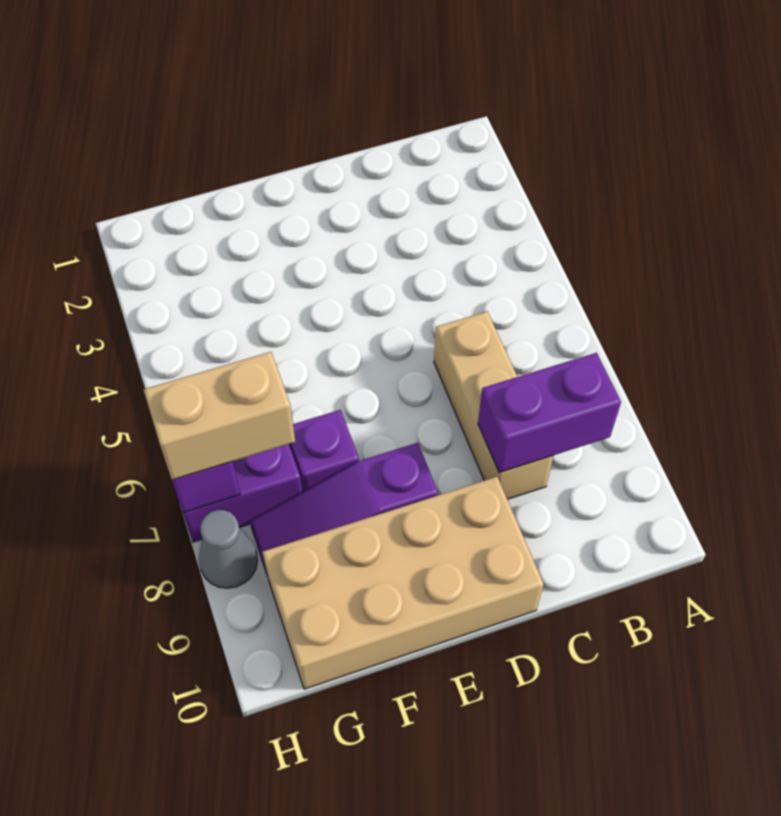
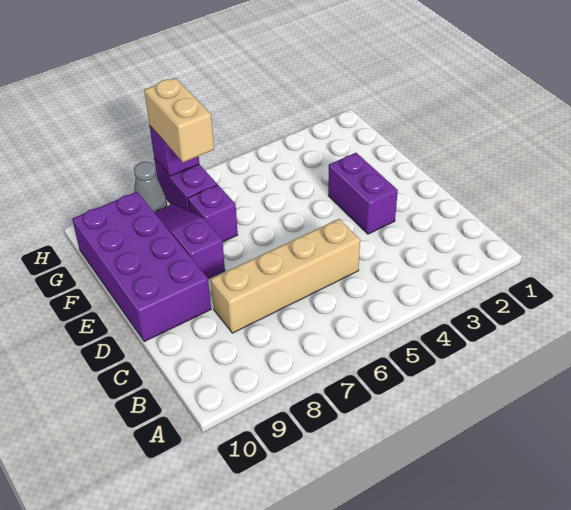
purple brick B8:C8 level 2 -> purple brick D3:E3 level 1
tan brick C6:C8 level 1 -> tan brick C5:C8 level 1
tan brick D9:G10 level 1 -> purple brick D9:G10 level 1

